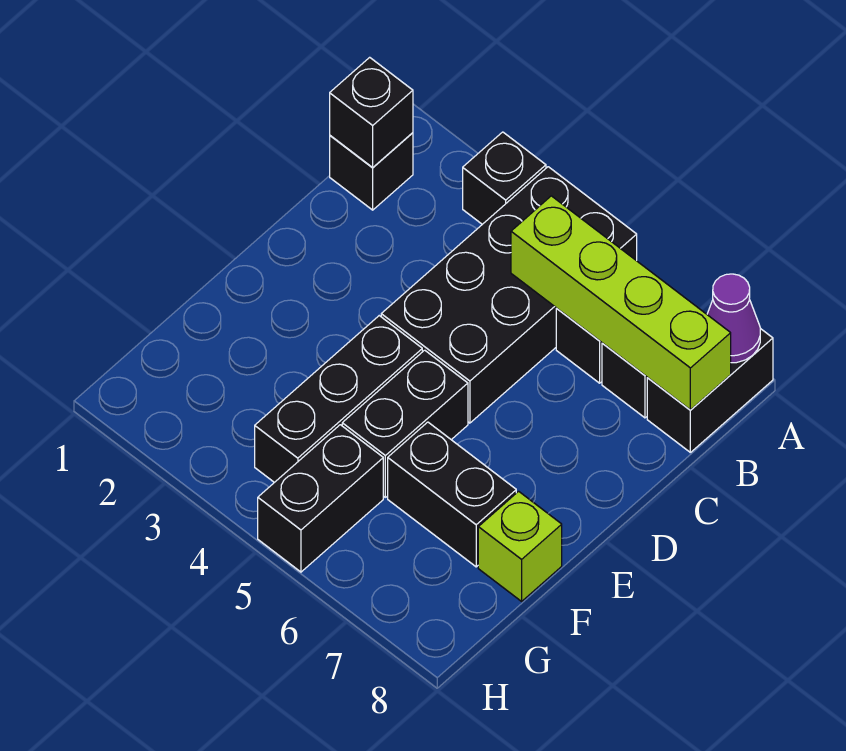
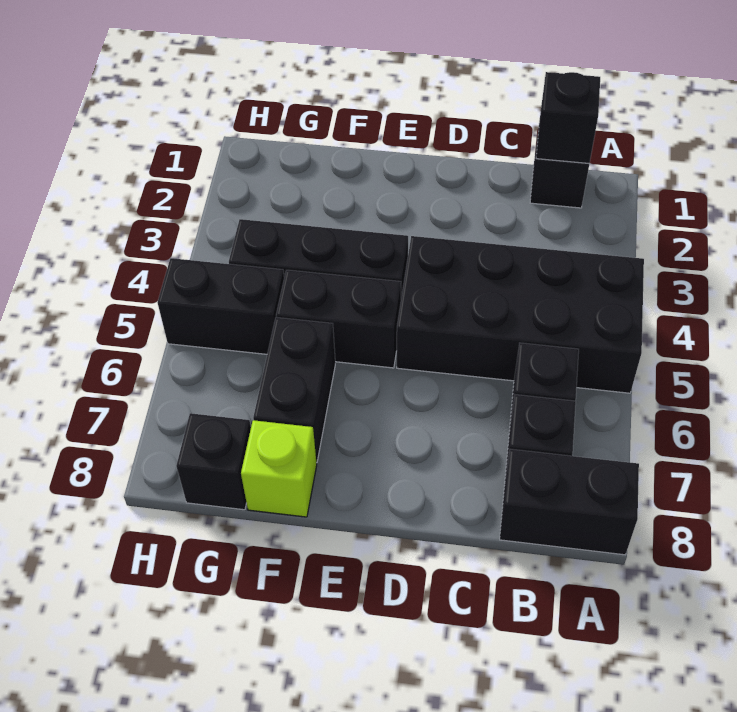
black brick A3 level 1 -> black brick G8 level 1
purple cone A8 level 2 -> none
lime brick B5:B8 level 2 -> none

